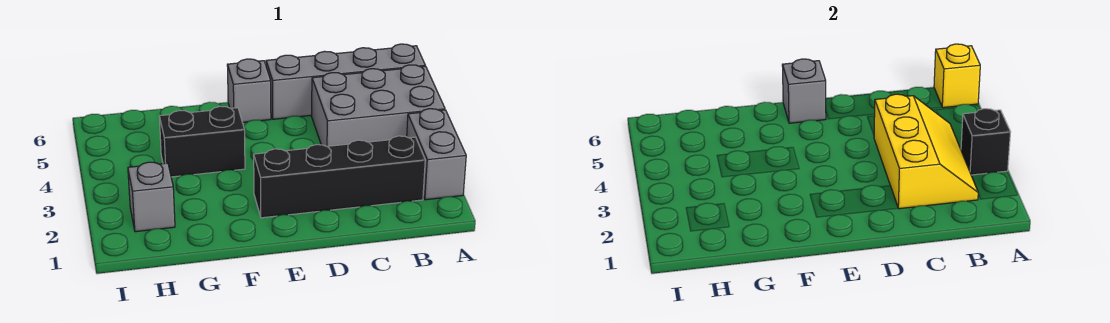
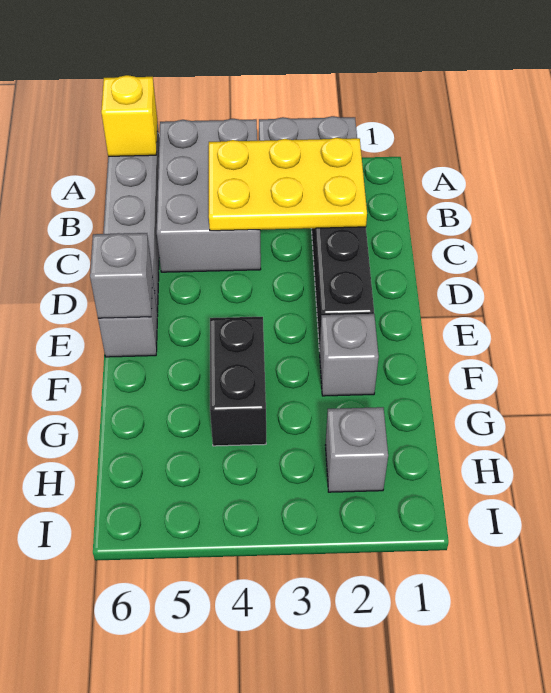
black brick A3 level 2 -> none
yellow slope B2:C4 level 2 top C -> yellow plate B2:C4 level 2
none -> grey brick F2 level 1

